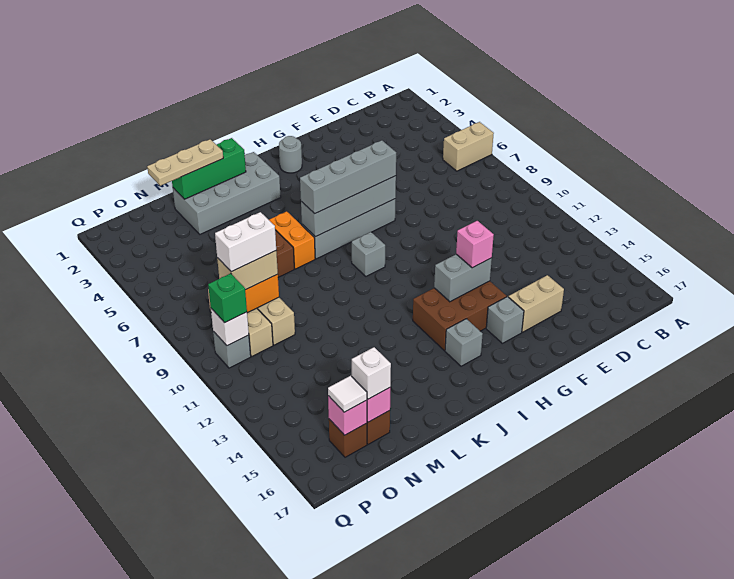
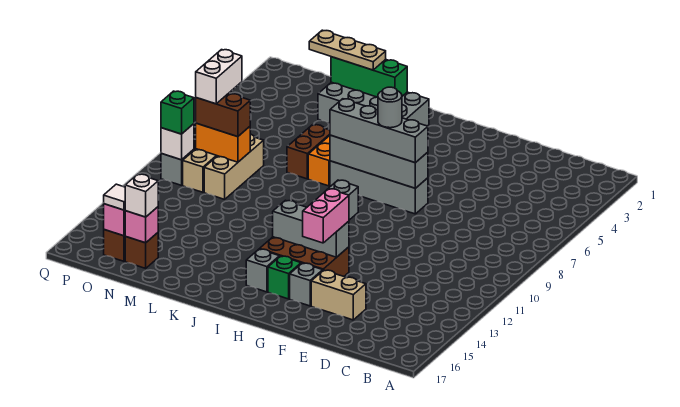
tan brick A6:B6 level 1 -> none
grey brick G13:H13 level 2 -> grey brick G13:I13 level 2
pink brick G13 level 3 -> pink brick G13:G14 level 3
grey round brick H2 level 1 -> grey round brick H7 level 4
none -> green brick H15 level 1
tan brick N9:O9 level 3 -> brown brick N9:O9 level 3
white brick N9:O9 level 4 -> white brick O8:O9 level 4

